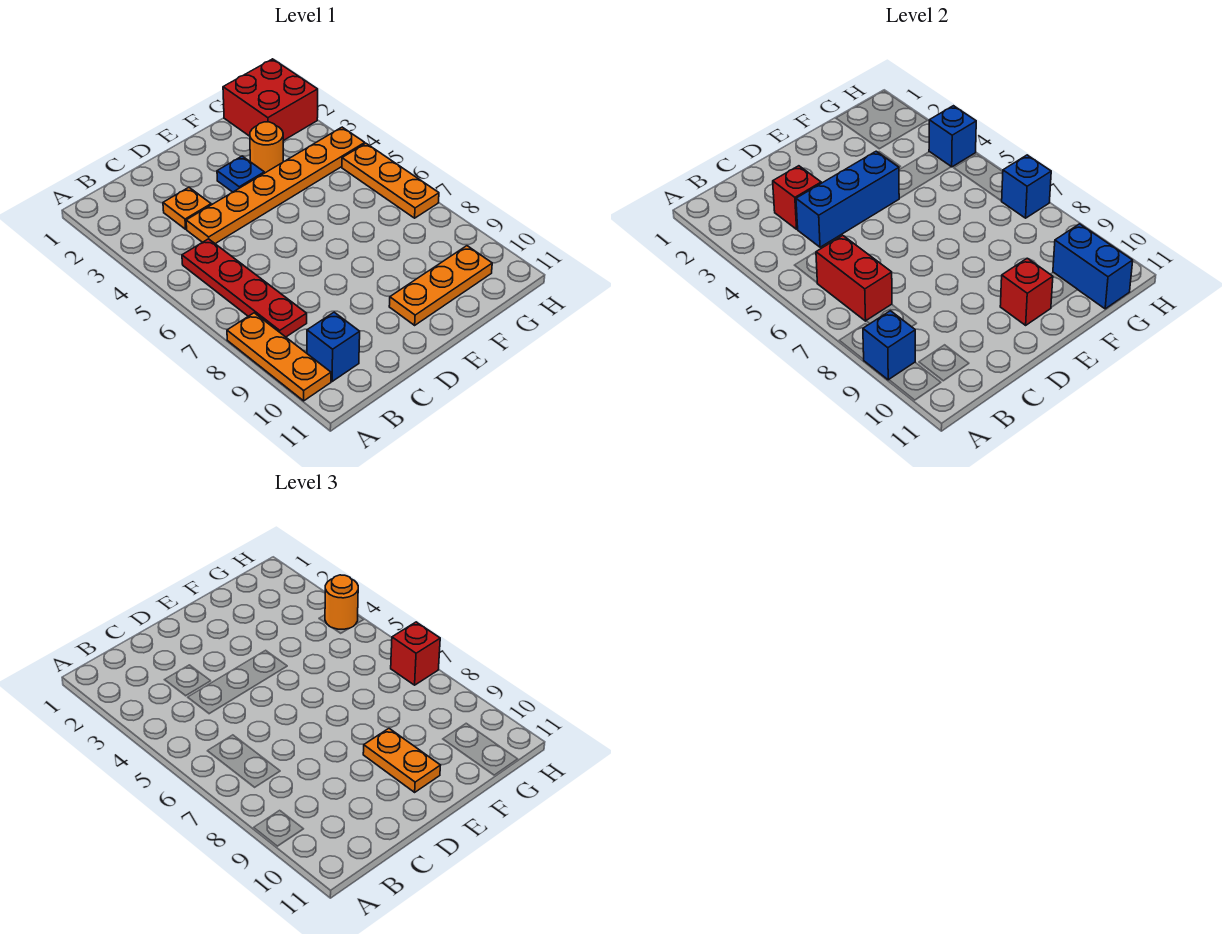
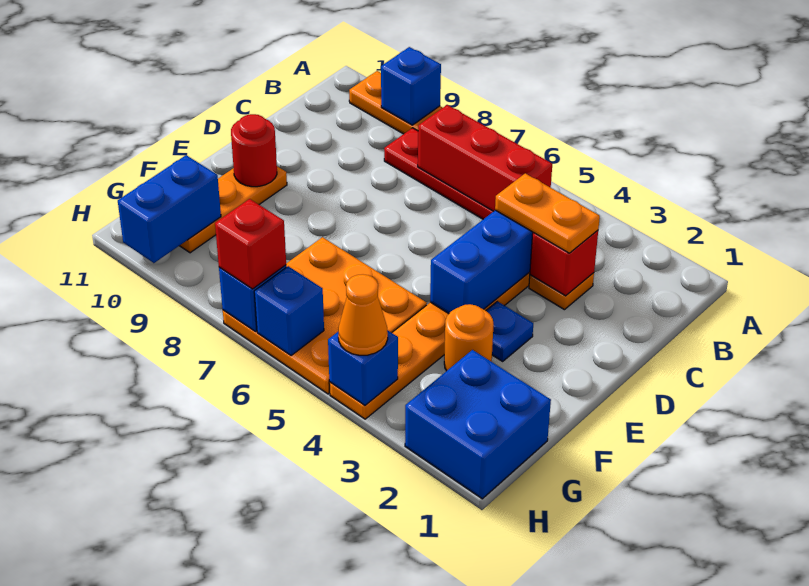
red brick B6:B7 level 2 -> red brick B5:B7 level 2
blue brick B10 level 1 -> blue brick H6 level 2
orange plate E9:E10 level 3 -> orange plate C3:C4 level 3
red brick E10 level 2 -> red round brick E10 level 2
red brick G1:H2 level 1 -> blue brick G1:H2 level 1
blue brick G10:G11 level 2 -> blue brick G10:H10 level 2
orange round brick H4 level 3 -> orange cone H4 level 3
orange plate H5:H7 level 1 -> orange plate F5:H7 level 1

